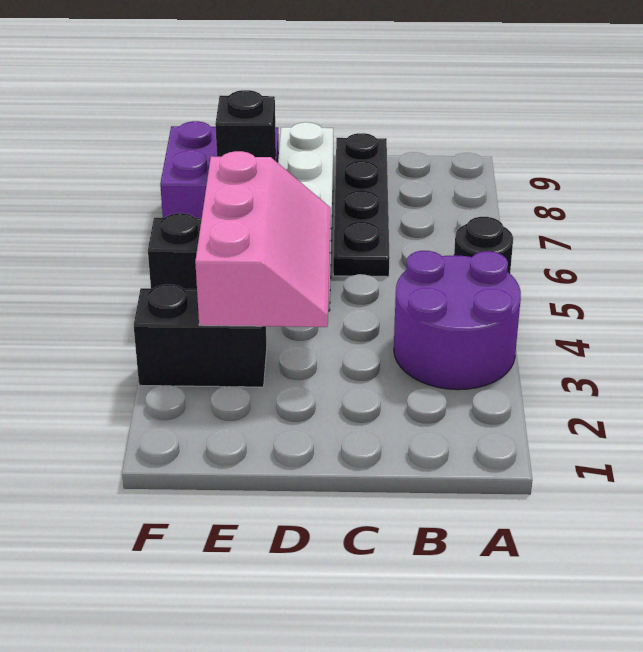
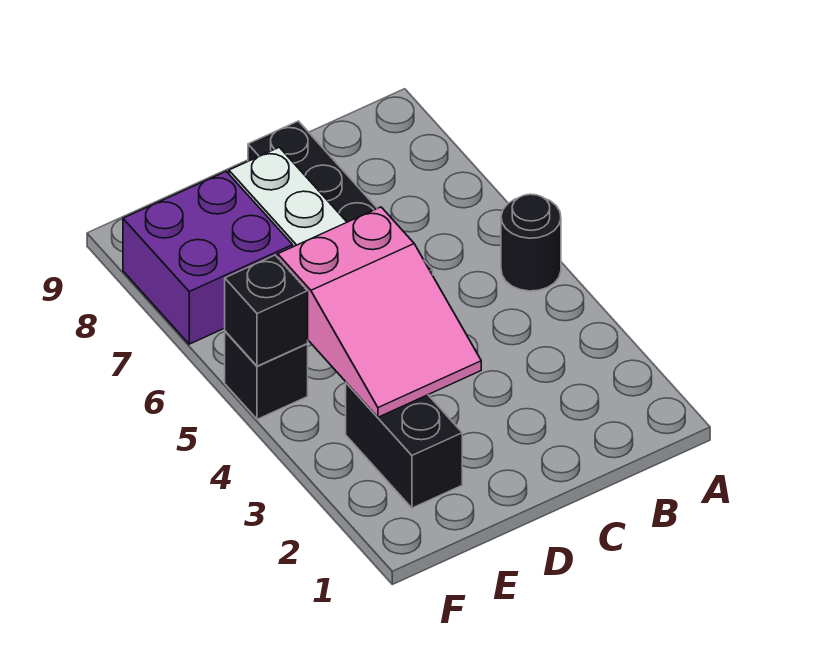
purple round brick A3:B4 level 1 -> none
pink slope D3:E5 level 2 top E -> pink slope D3:E5 level 2 top 5
black brick E3:F3 level 1 -> black brick E2:E3 level 1
black brick E7 level 2 -> black brick F5 level 2

